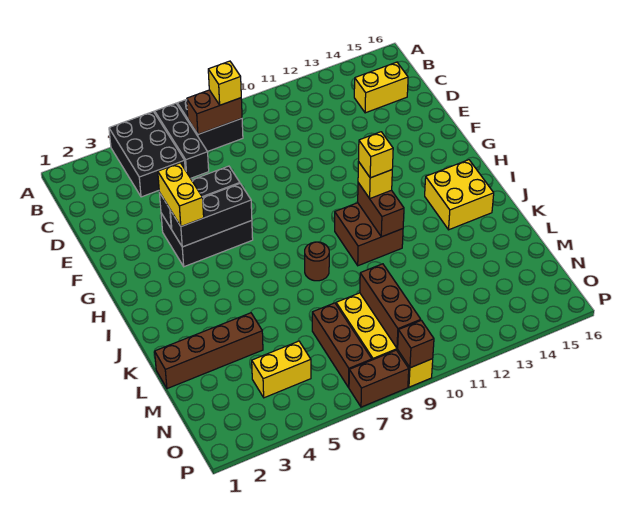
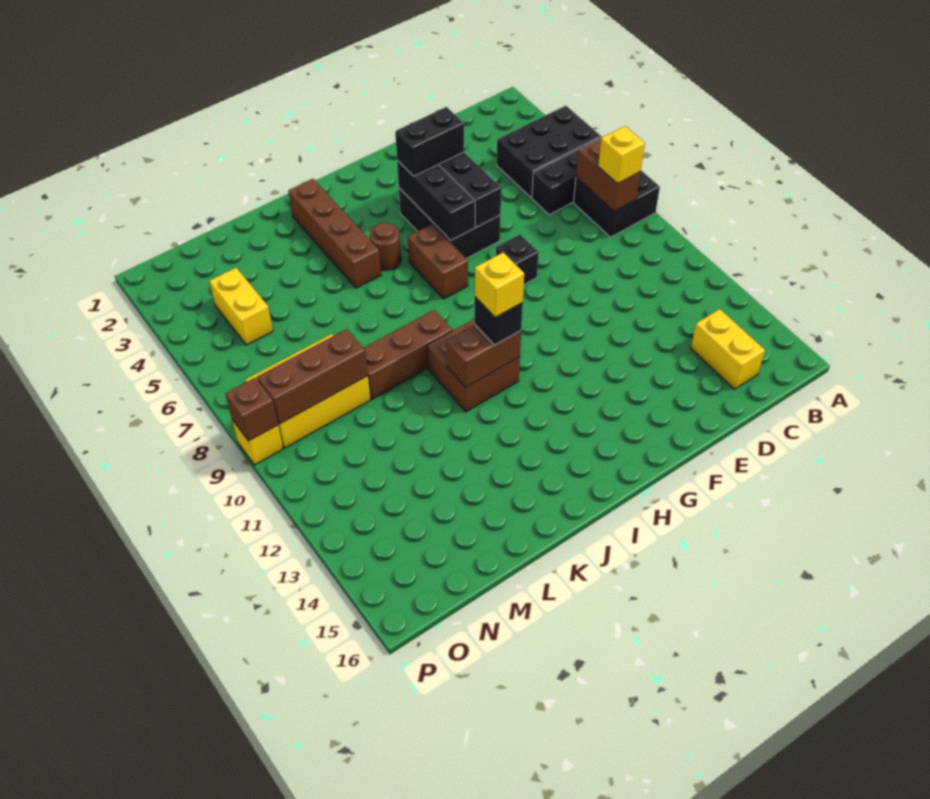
yellow brick F4:G4 level 3 -> black brick F4:G4 level 3
none -> black brick F8 level 1
yellow brick I11 level 3 -> black brick I11 level 3
yellow brick I14:J15 level 1 -> none
brown round brick J8 level 1 -> brown round brick I5 level 1
brown brick L1:L4 level 1 -> brown brick J2:J5 level 1
brown brick M7:O7 level 1 -> brown brick J9:L9 level 1
brown brick P7:P8 level 1 -> brown brick H6:H7 level 1

